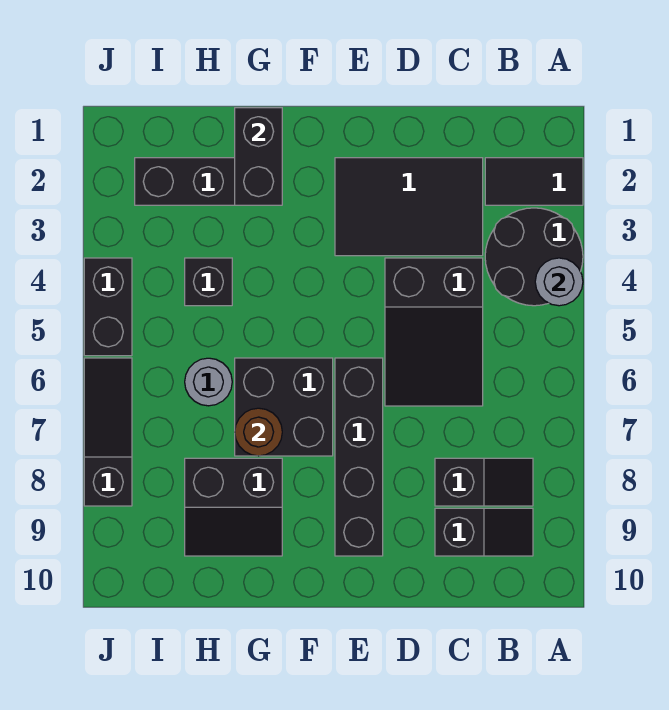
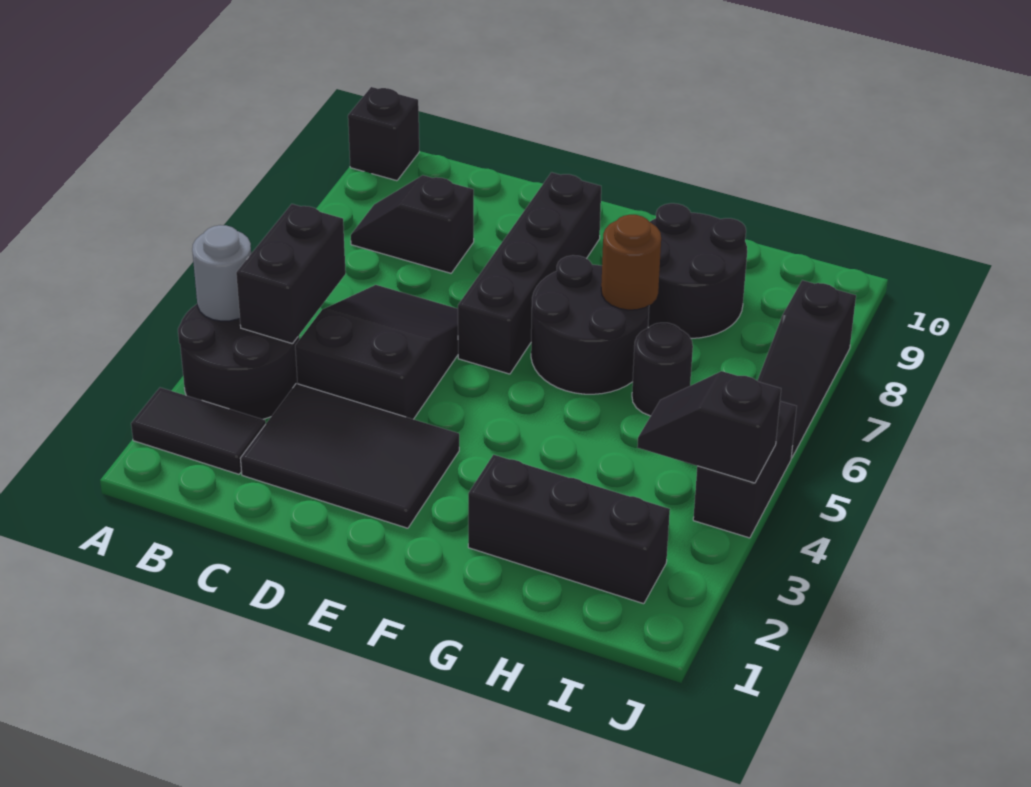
black slope B9:C9 level 1 top C -> black slope I4:J4 level 2 top J
black brick F6:G7 level 1 -> black round brick F6:G7 level 1
black brick G1:G2 level 2 -> black brick B4:B5 level 2
black slope G8:H9 level 1 top 8 -> black round brick G8:H9 level 1
black brick H4 level 1 -> black brick A10 level 1
grey round brick H6 level 1 -> black round brick H6 level 1

